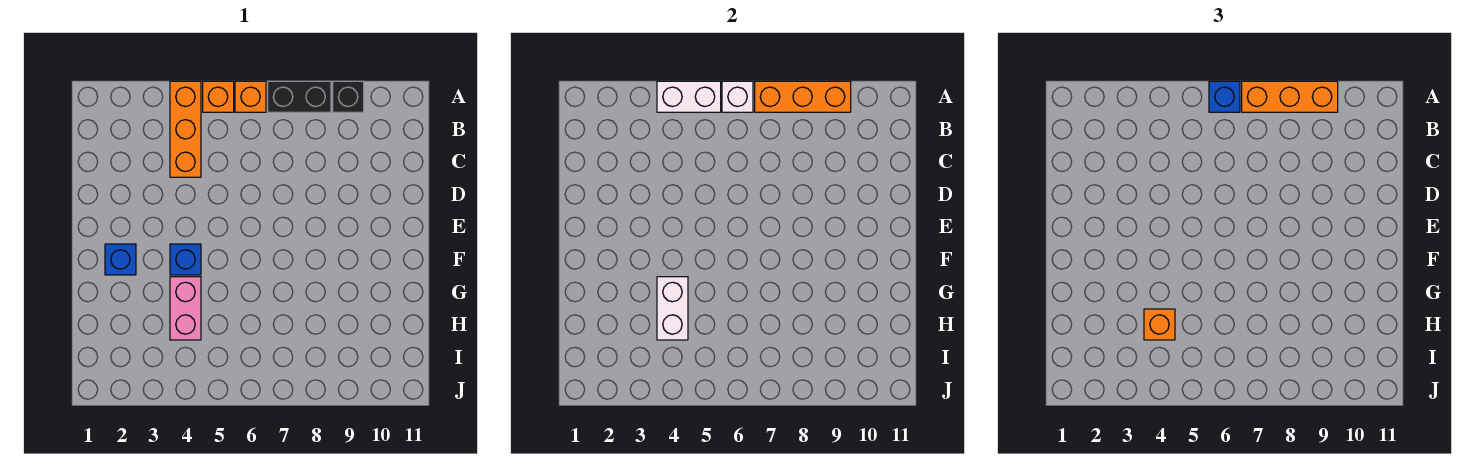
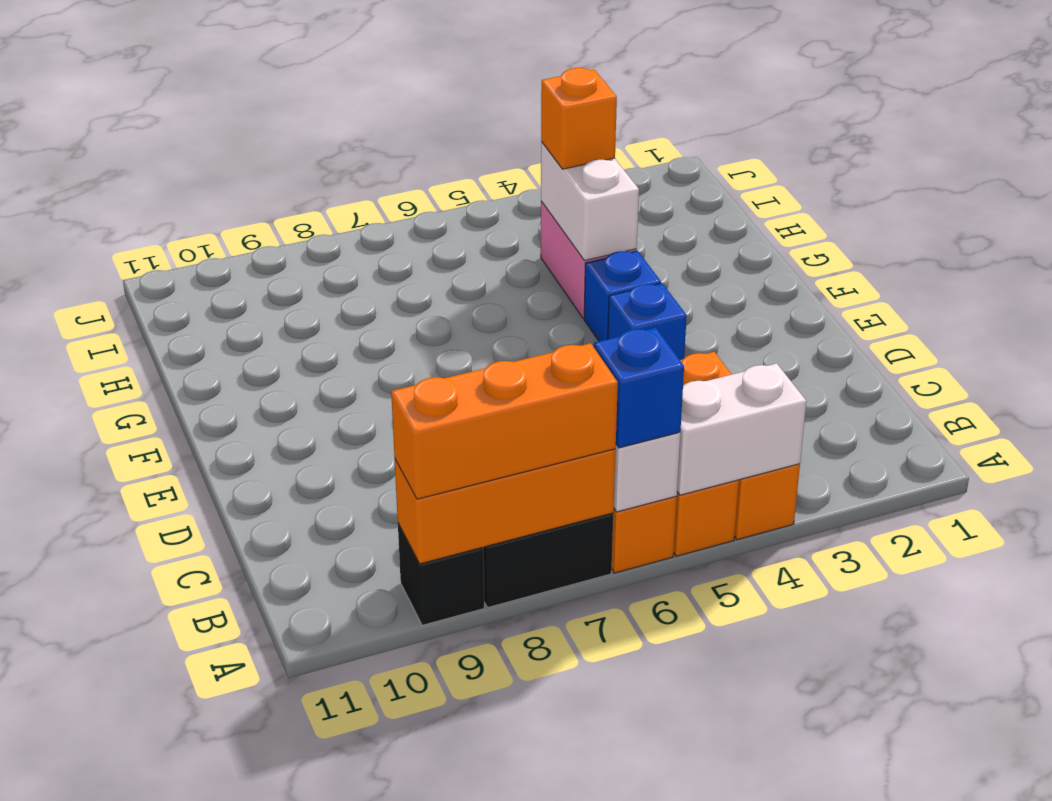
blue brick F2 level 1 -> blue brick E4 level 1

